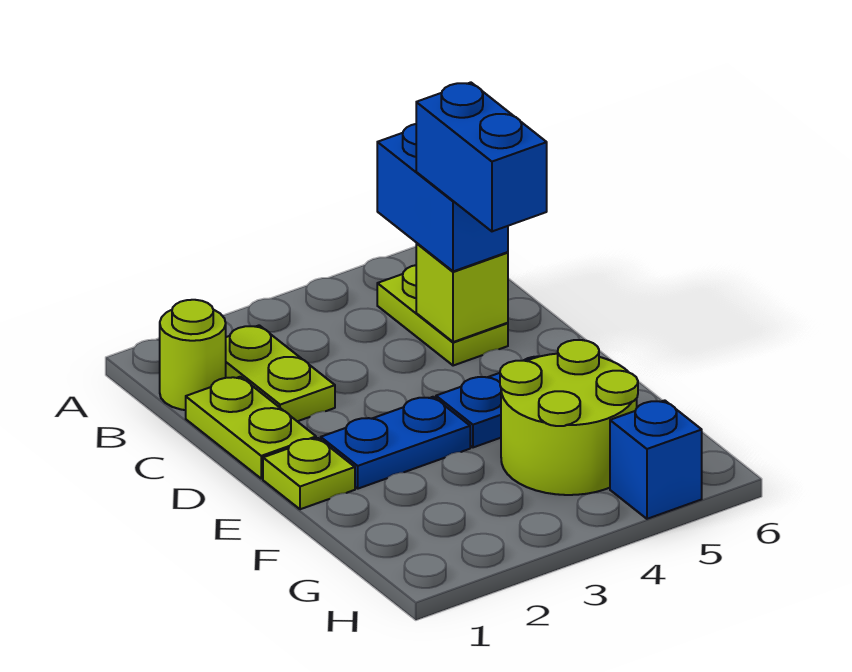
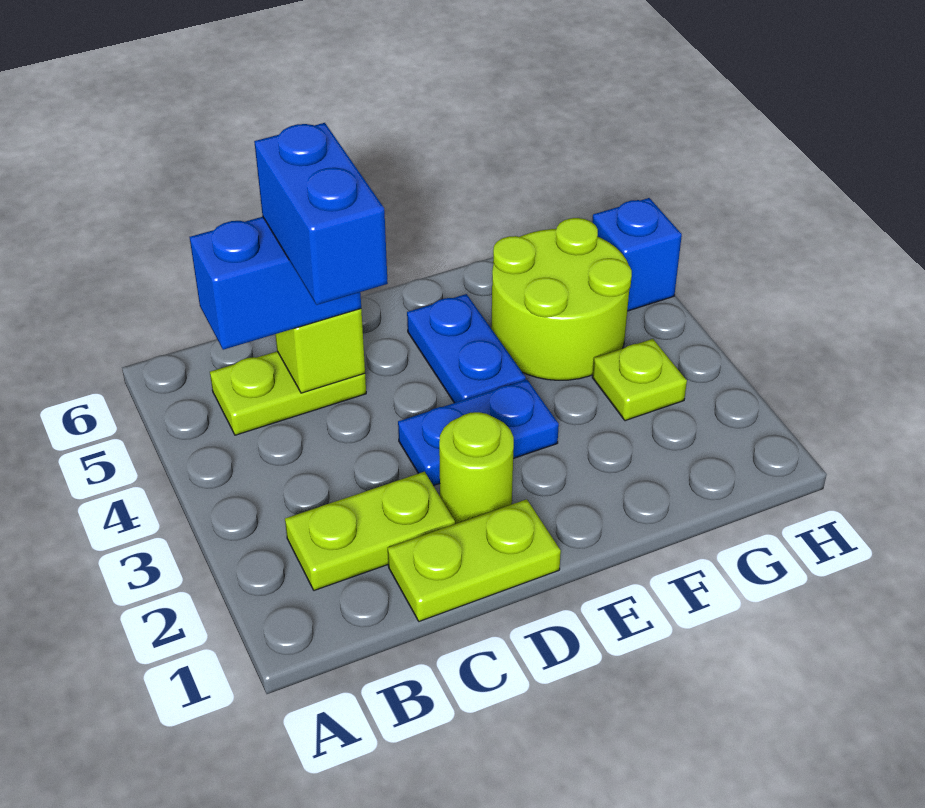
lime round brick B1 level 1 -> lime round brick D2 level 1
blue brick C5:D5 level 4 -> blue brick C4:C5 level 4
lime plate E1 level 1 -> lime plate G3 level 1
blue plate E2:E3 level 1 -> blue plate D3:E3 level 1

